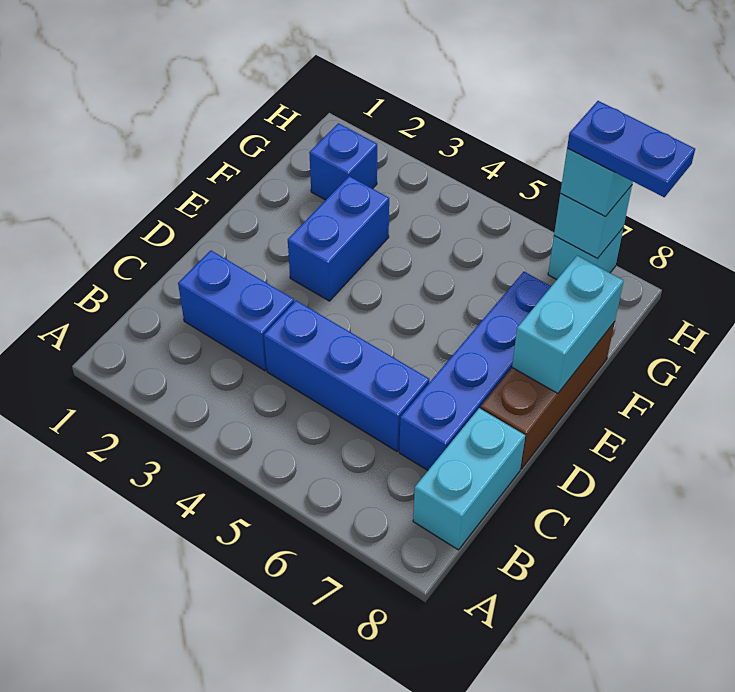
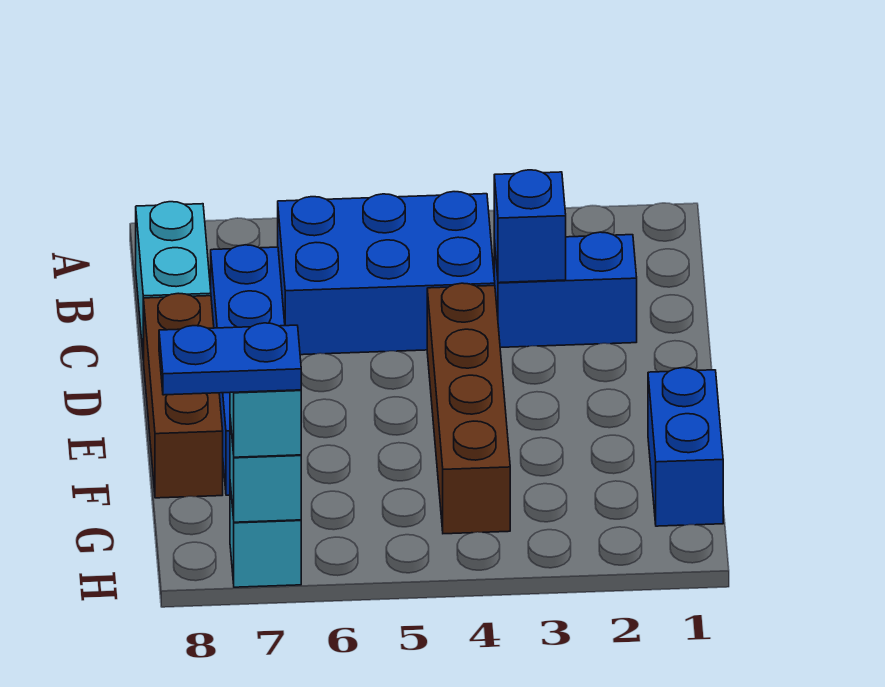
blue brick C4:C6 level 1 -> blue brick B4:C6 level 1
none -> brown brick D4:G4 level 1
blue brick E3:F3 level 1 -> blue brick F1:G1 level 1
cyan brick E8:F8 level 2 -> none
blue brick G2 level 1 -> blue brick C3 level 2

